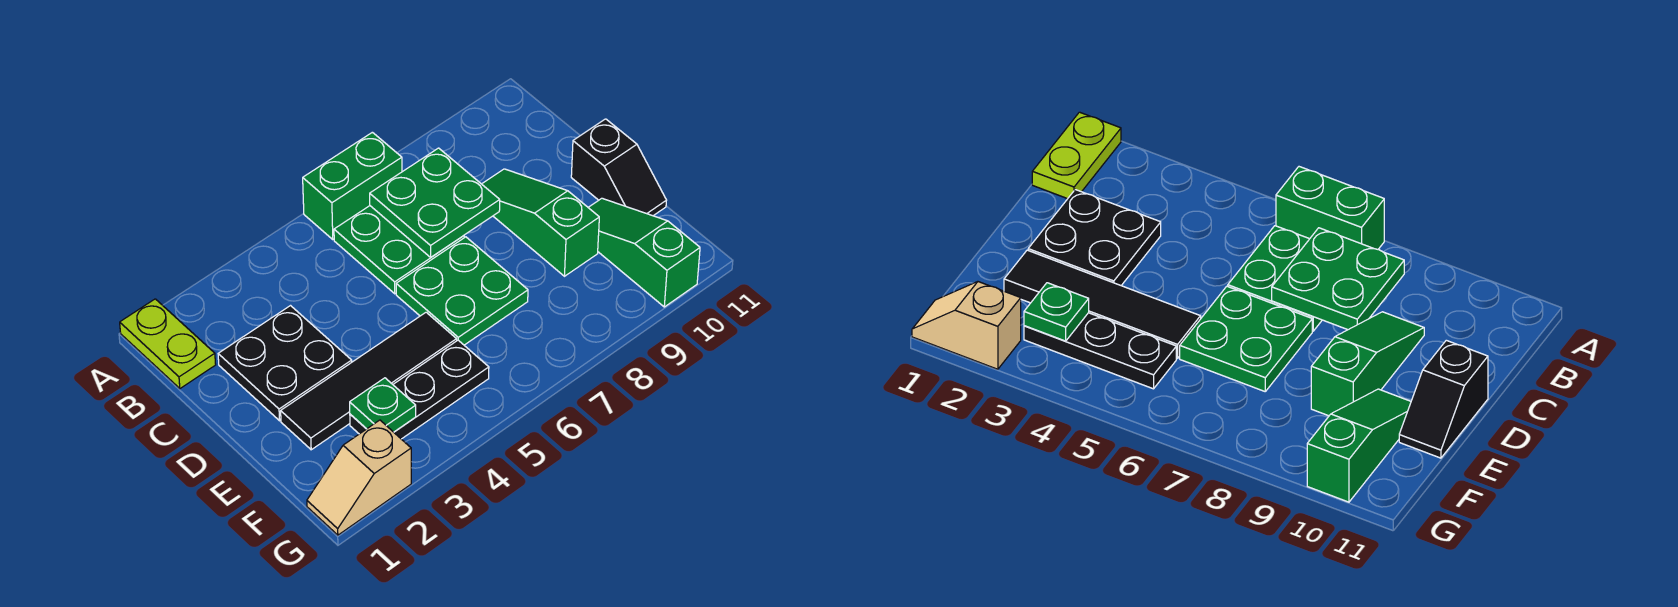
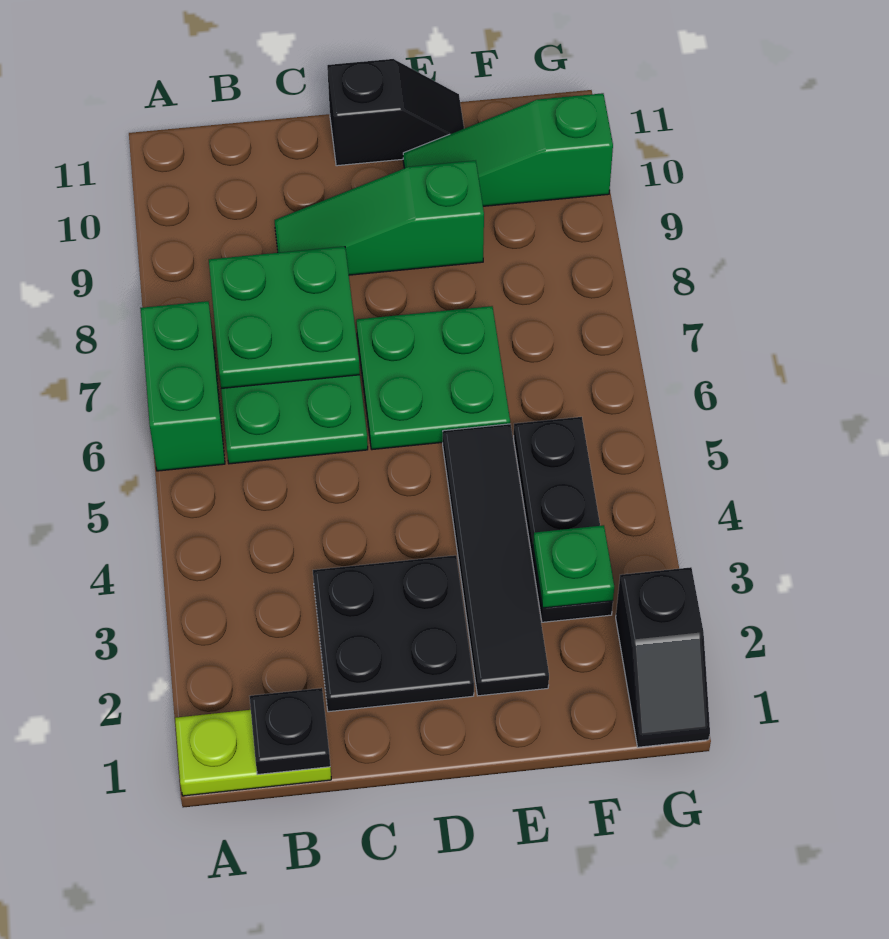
none -> black plate B1 level 2
tan slope G1:G2 level 1 top 2 -> black slope G1:G2 level 1 top 2

